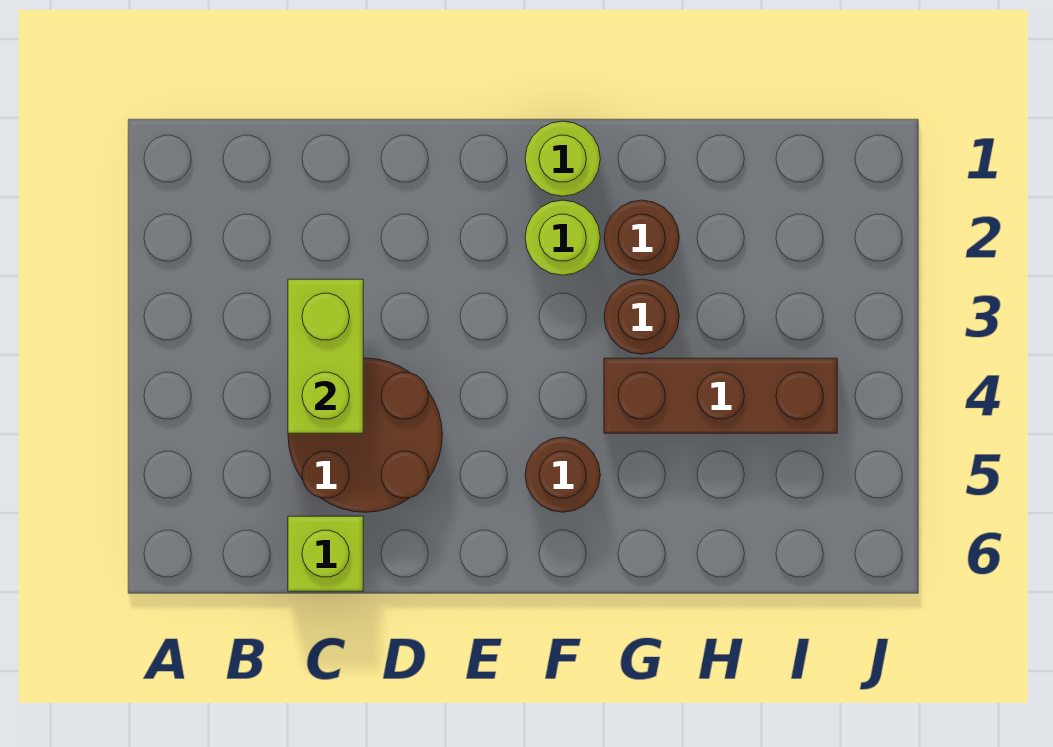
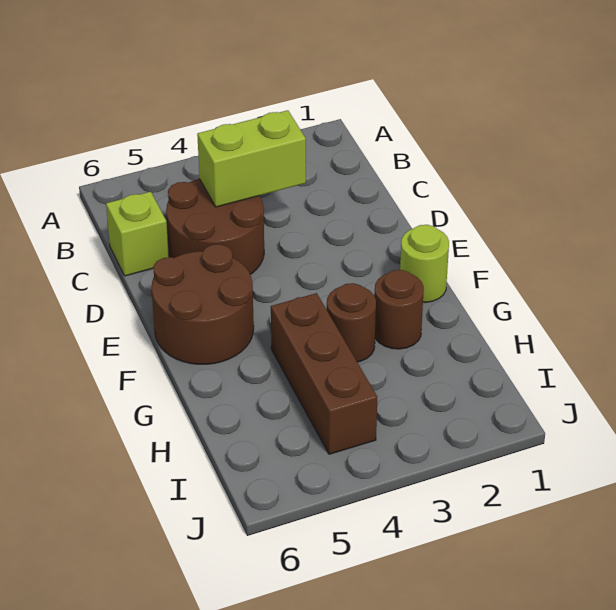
lime round brick F2 level 1 -> none
brown round brick F5 level 1 -> brown round brick E5:F6 level 1

